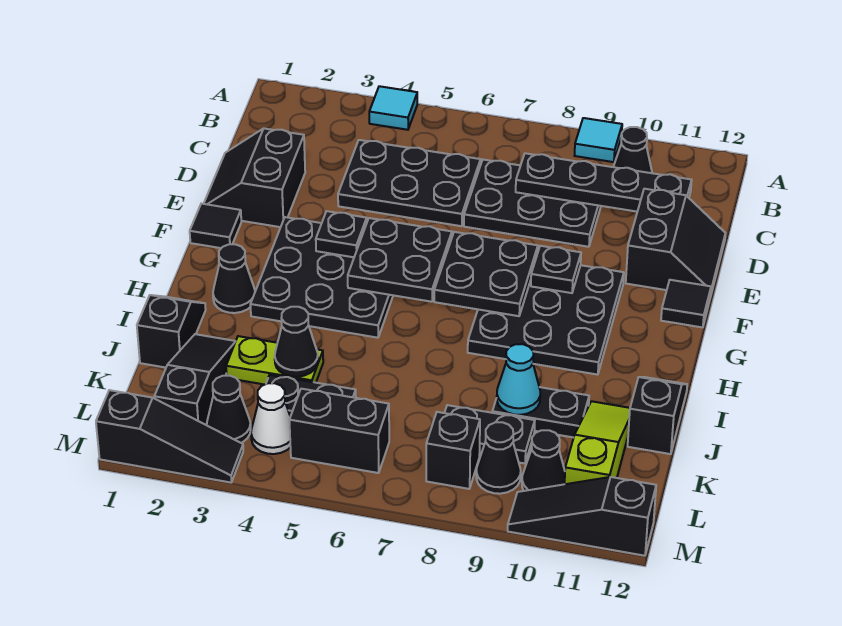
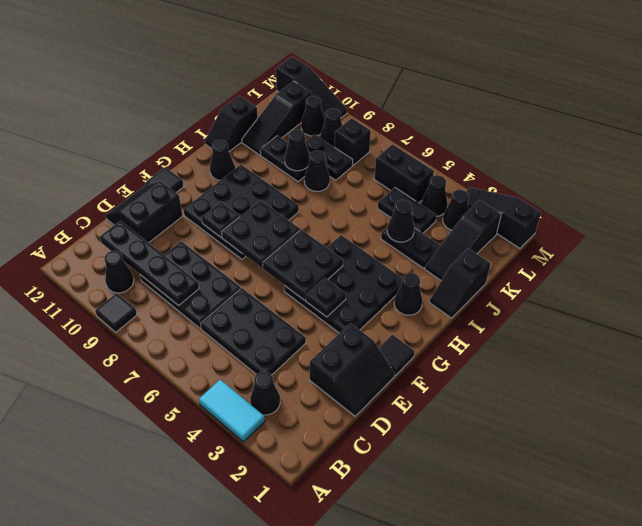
cyan tile A4 level 1 -> cyan tile A3:A4 level 1
cyan tile A9 level 1 -> black tile A9 level 1
none -> black cone B3 level 1
none -> black cone H11 level 1
lime plate J3:J4 level 1 -> black plate J3:J4 level 1
none -> black cone J8 level 1
cyan cone J9 level 2 -> black cone J9 level 2
lime slope J11:L11 level 1 top L -> black slope J11:L11 level 1 top L
white cone L4 level 1 -> black cone L4 level 1

